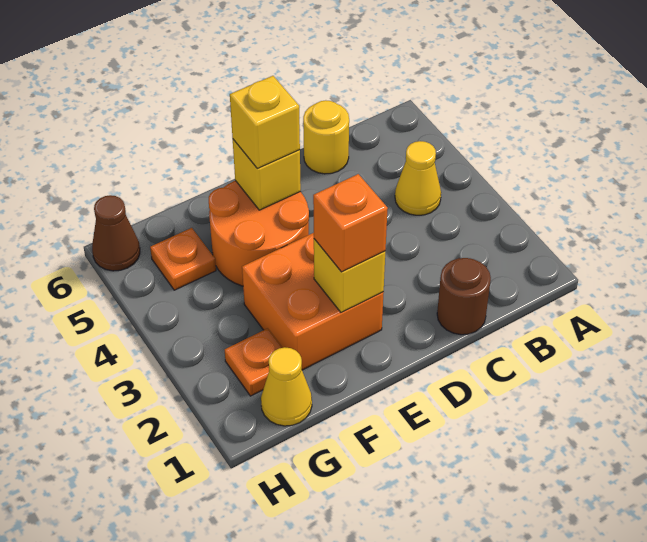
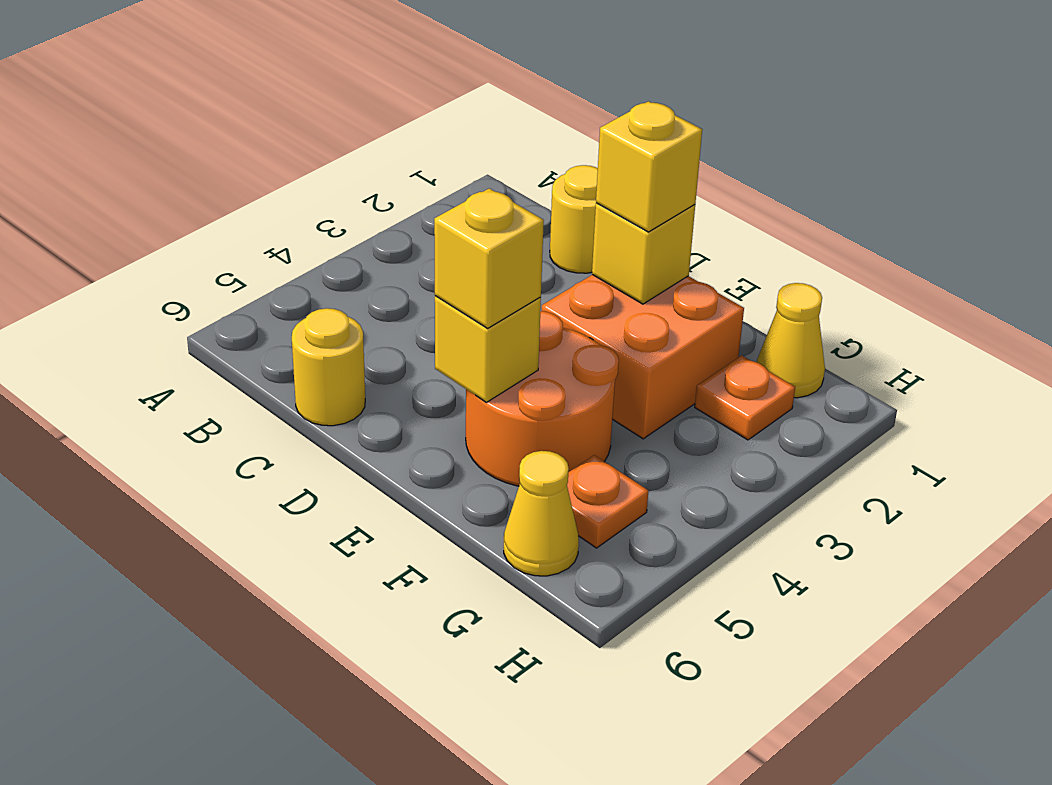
yellow cone B4 level 1 -> yellow cone G6 level 1
brown round brick C1 level 1 -> yellow round brick C1 level 1
orange brick E2 level 3 -> yellow brick E2 level 3
brown cone H6 level 1 -> none

